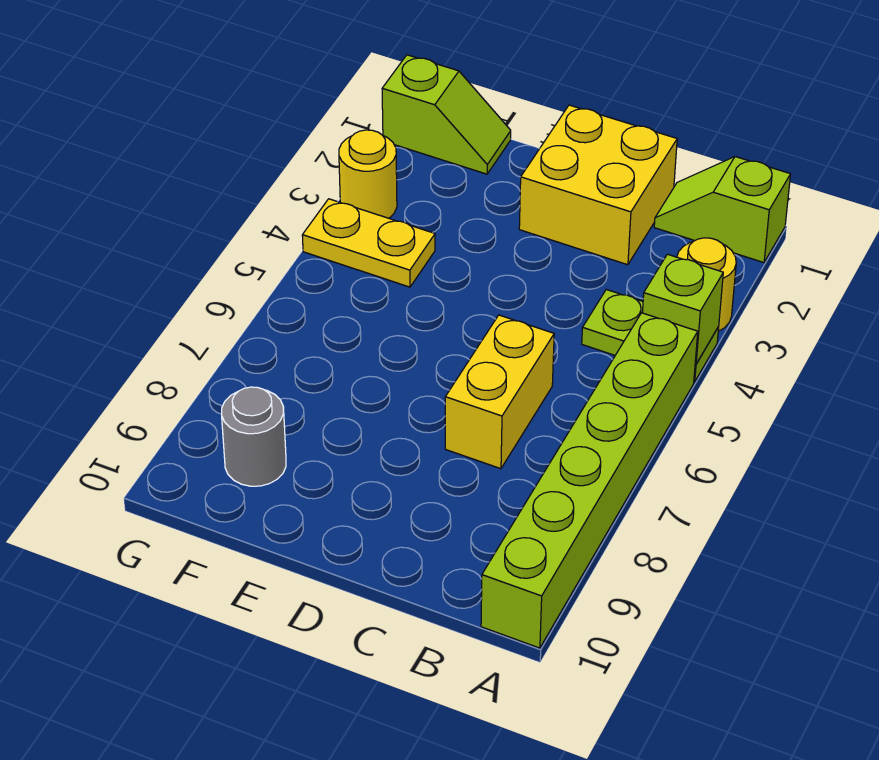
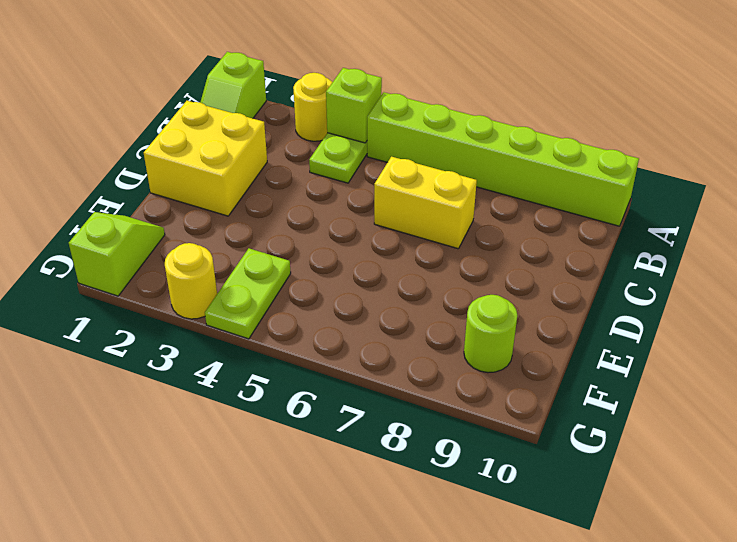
yellow plate F4:G4 level 1 -> lime plate F4:G4 level 1
grey round brick F9 level 1 -> lime round brick F9 level 1

